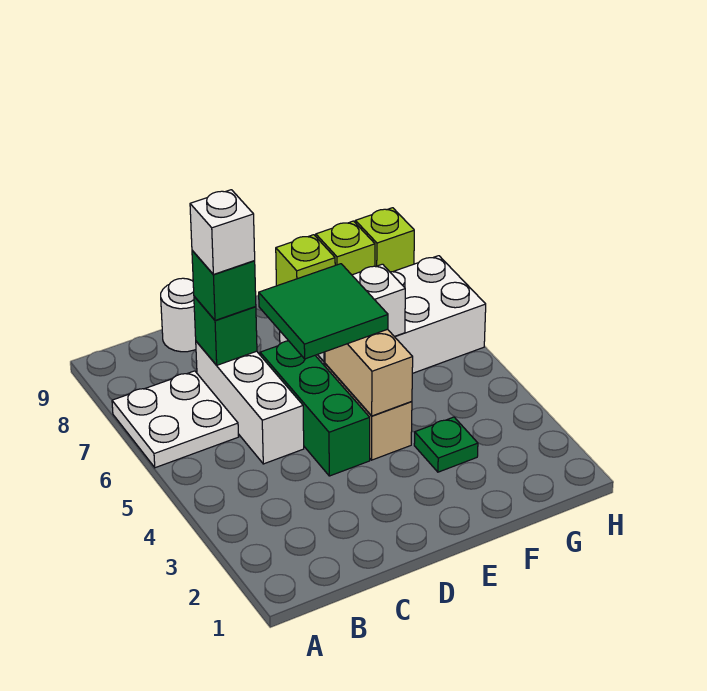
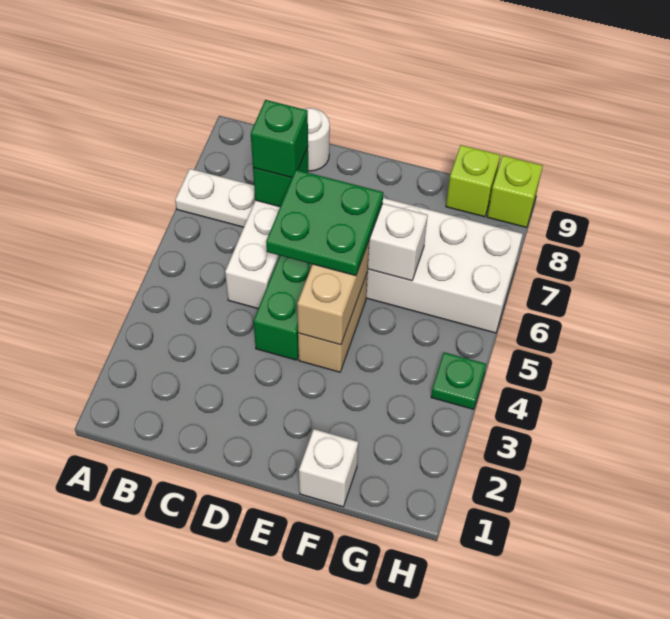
white plate A6:B7 level 1 -> white plate A7:B7 level 1
white brick C7 level 4 -> white brick F1 level 1
green tile D5:E6 level 3 -> green plate D5:E6 level 3
green plate F3 level 1 -> green plate H4 level 1
lime brick F9 level 1 -> none

